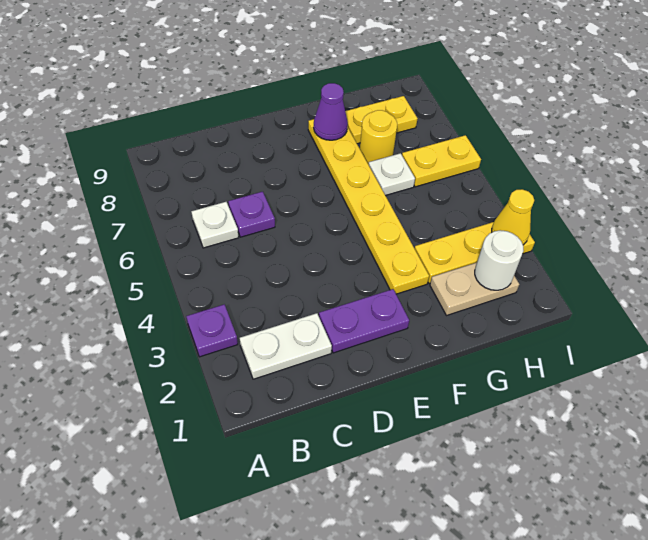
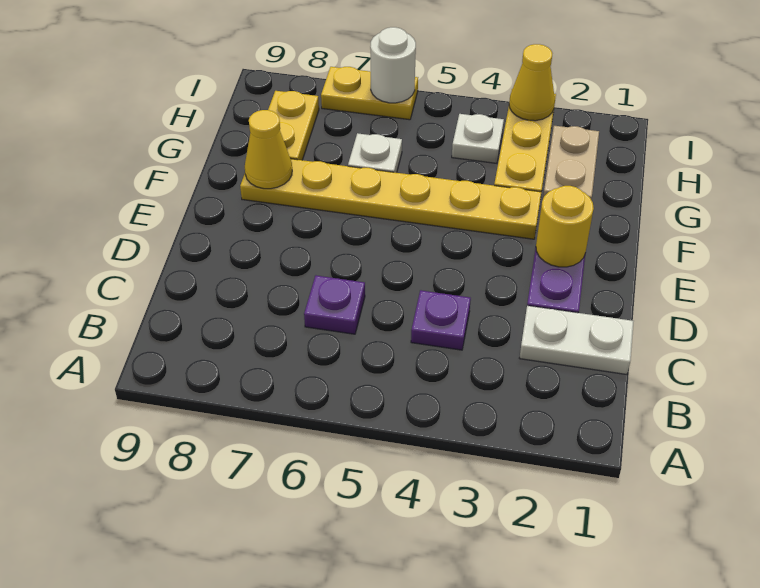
purple plate A3 level 1 -> purple plate C4 level 1
white plate B2:C2 level 1 -> white plate C1:C2 level 1
white plate B6 level 1 -> white plate H4 level 1
purple cone F8 level 2 -> yellow cone F8 level 2
yellow round brick G7 level 1 -> yellow round brick E2 level 2
white round brick H2 level 2 -> white round brick I6 level 2
yellow plate H6:I6 level 1 -> yellow plate I6:I7 level 1

